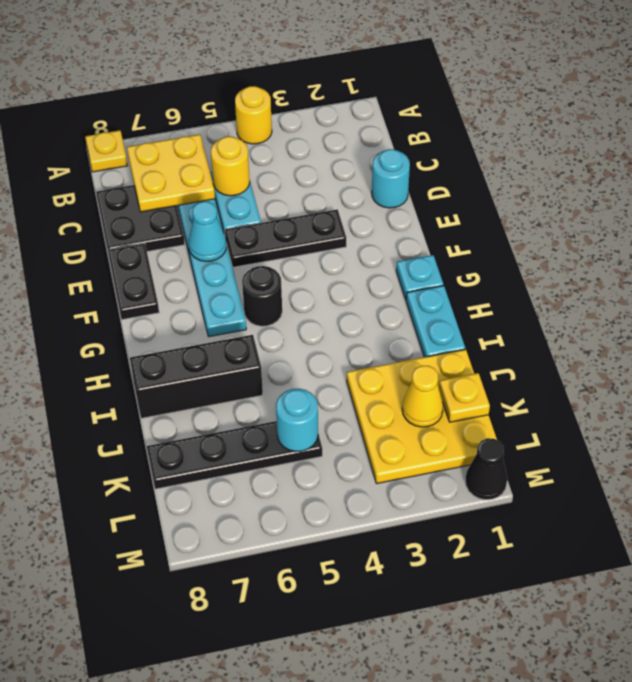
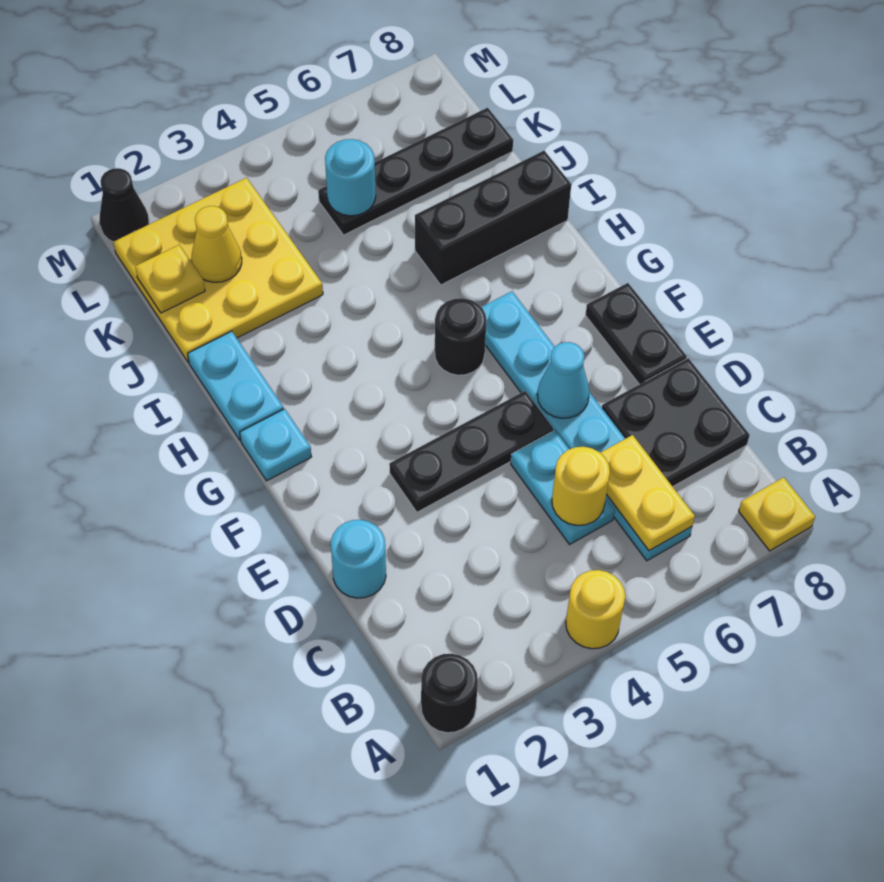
none -> black round brick A1 level 1
yellow plate B6:C7 level 2 -> yellow plate B6:C6 level 2

